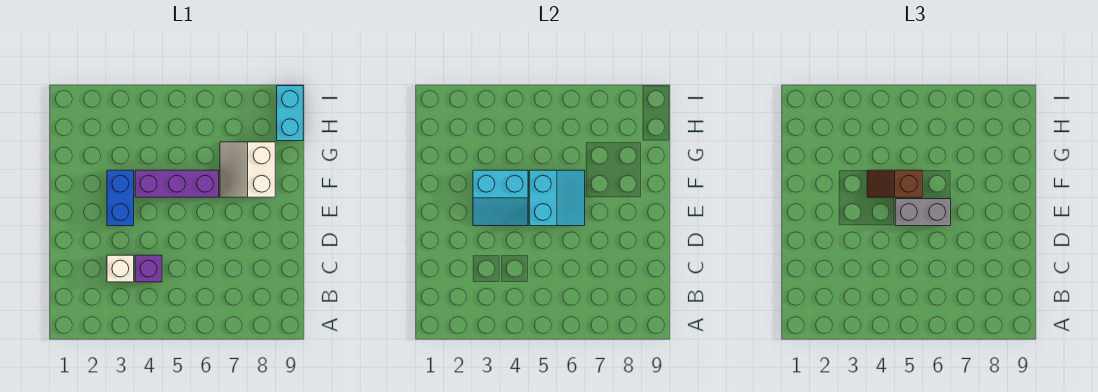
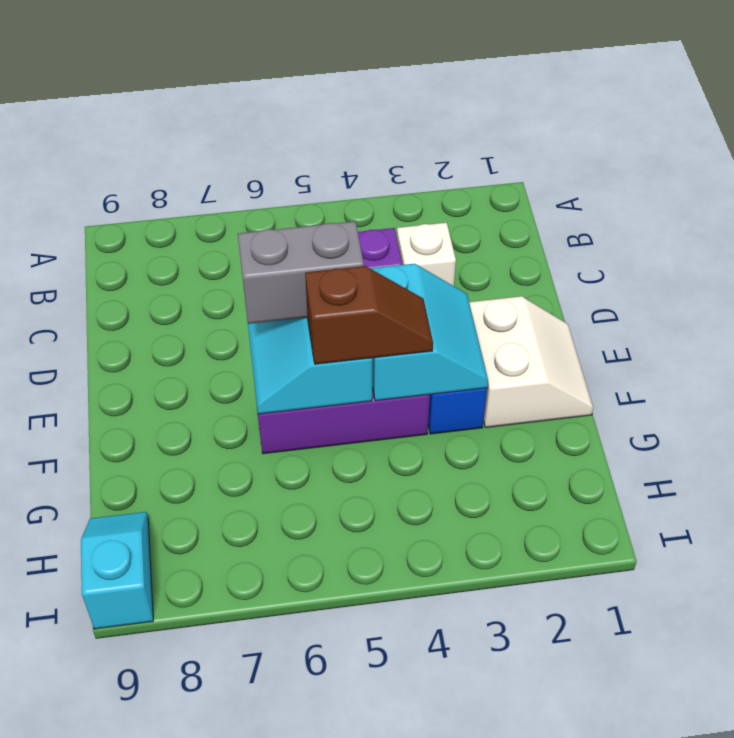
cyan slope E3:F4 level 2 top F -> cyan slope E3:F4 level 2 top 4
white slope F7:G8 level 1 top 8 -> white slope E1:F2 level 1 top 2
cyan brick H9:I9 level 1 -> cyan slope H9:I9 level 1 top I

